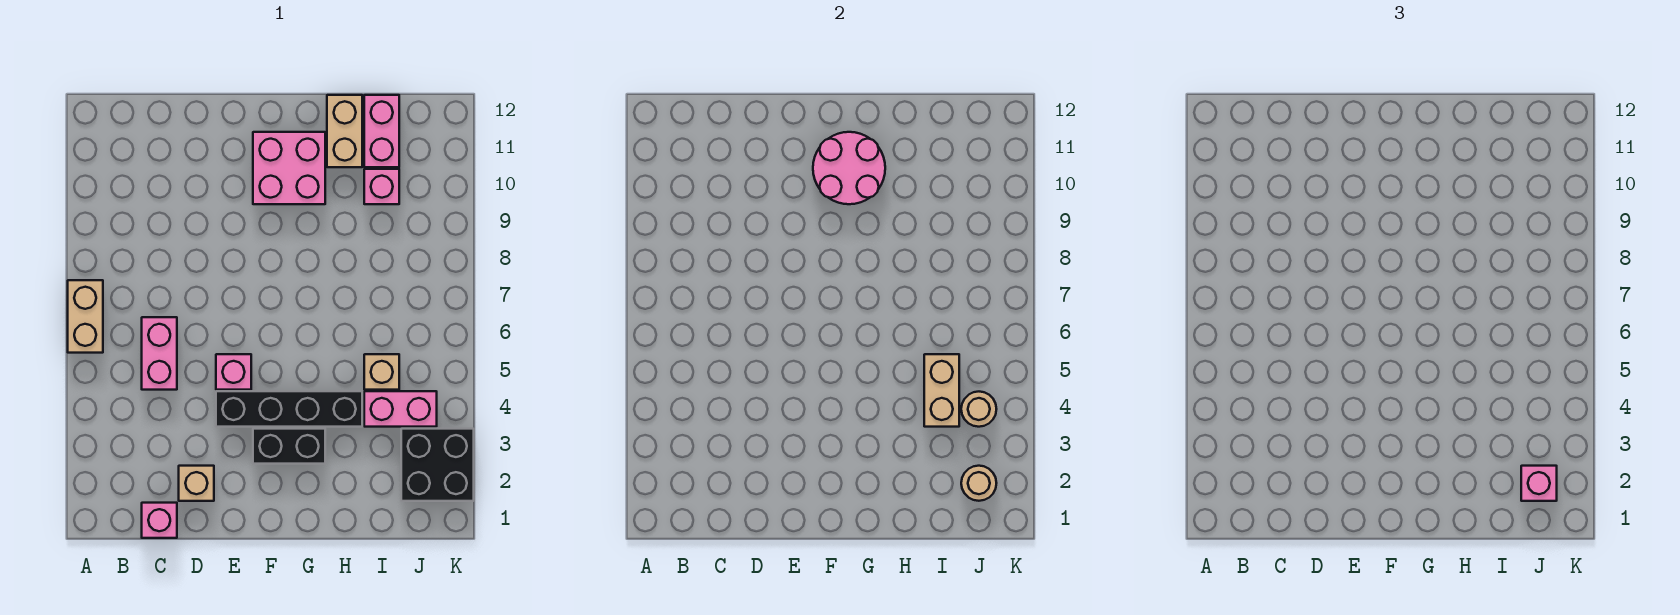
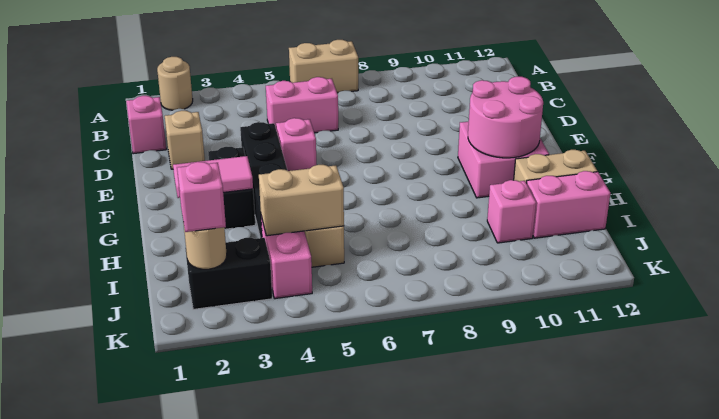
none -> pink tile G2:G3 level 2
black brick J2:K3 level 1 -> black brick J2:J3 level 1
tan round brick J4 level 2 -> tan round brick A2 level 1

